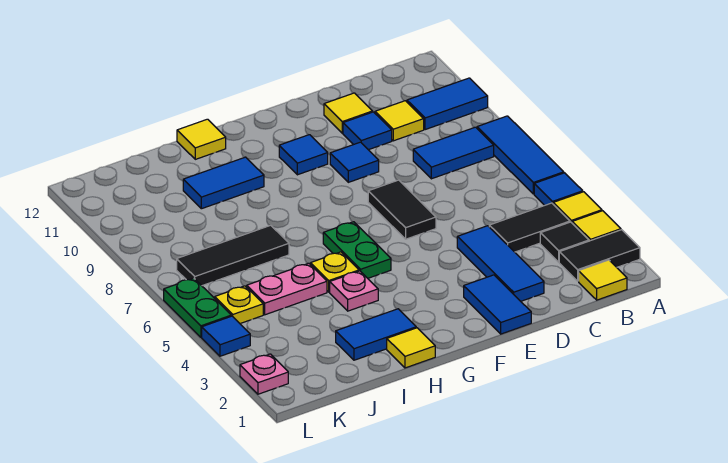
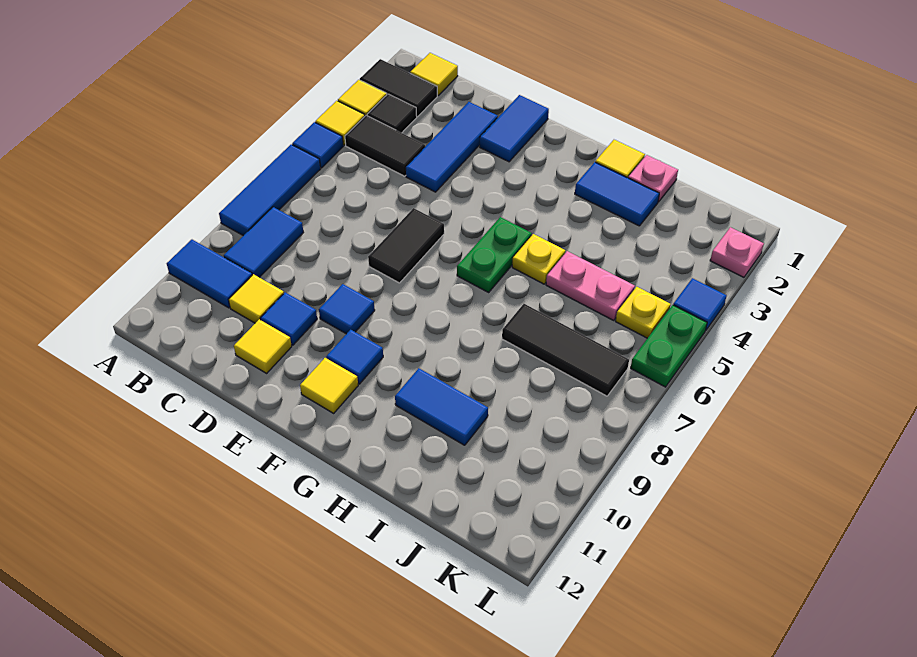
blue tile B8:C8 level 1 -> blue tile B8:B9 level 1
pink plate H4 level 1 -> pink plate I1 level 1
yellow tile H12 level 1 -> yellow tile F11 level 1

